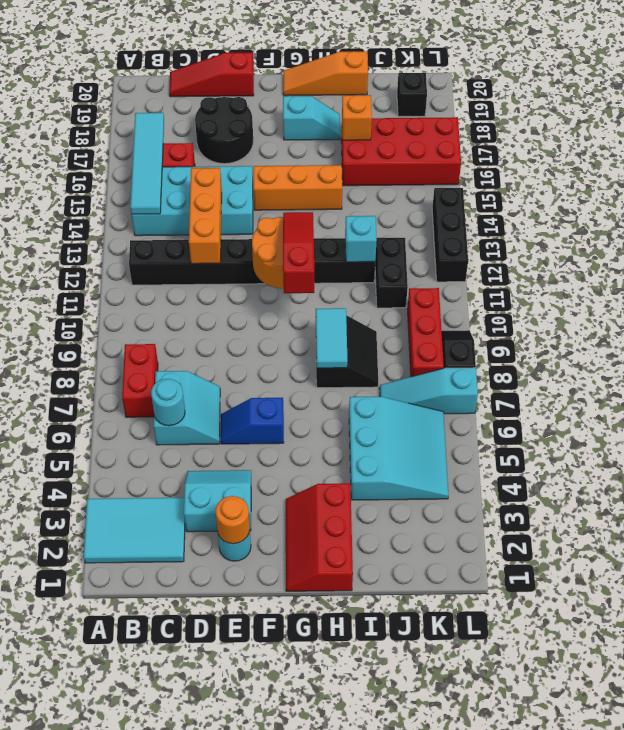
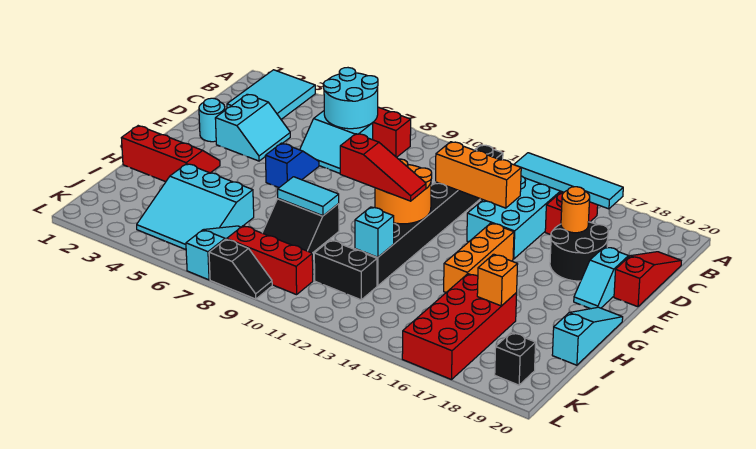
cyan round brick C6 level 2 -> cyan round brick B6:C7 level 2
orange round brick E2 level 2 -> orange round brick D17 level 2
cyan slope G18:H18 level 1 top G -> cyan slope E19:F19 level 1 top E
orange slope G20:I20 level 1 top I -> cyan slope G20:I20 level 1 top I
black brick L12:L14 level 1 -> none

